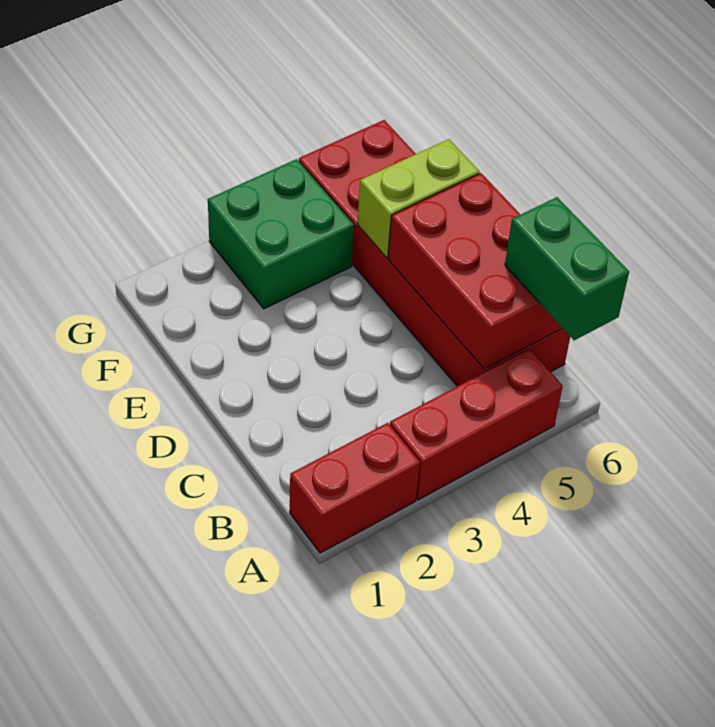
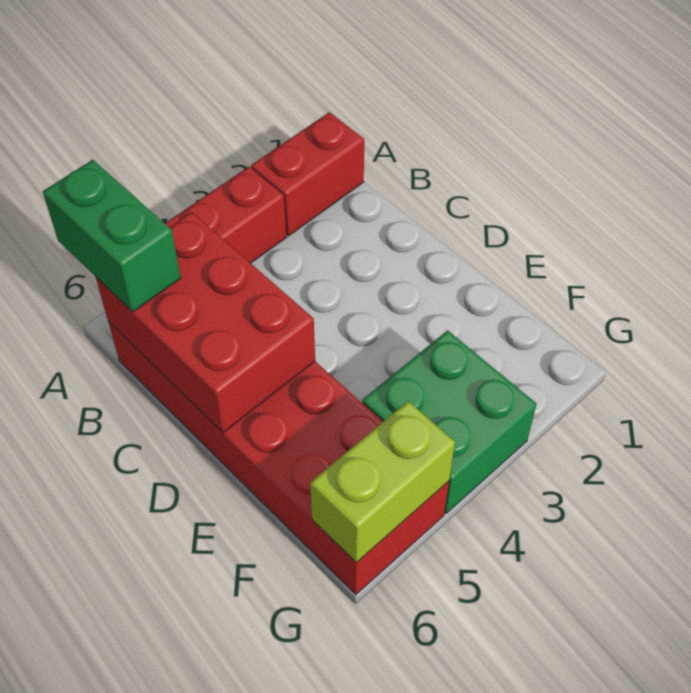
lime brick E5:E6 level 2 -> lime brick G5:G6 level 2

